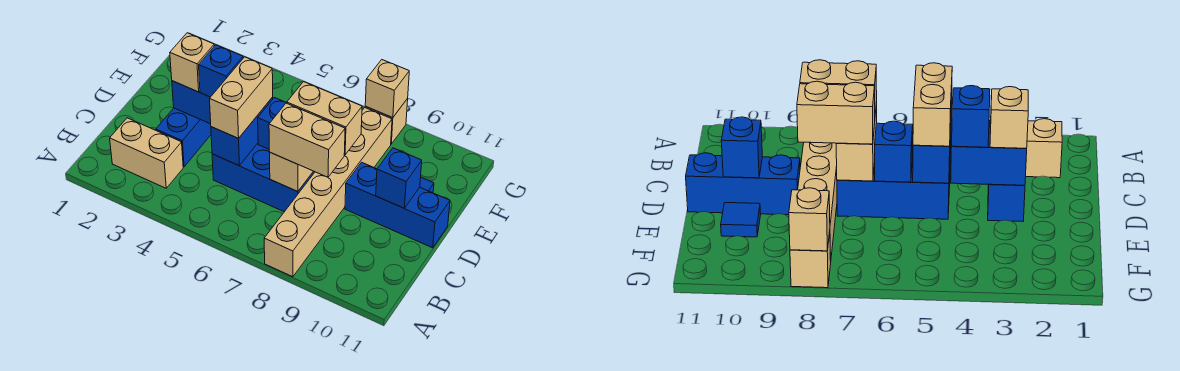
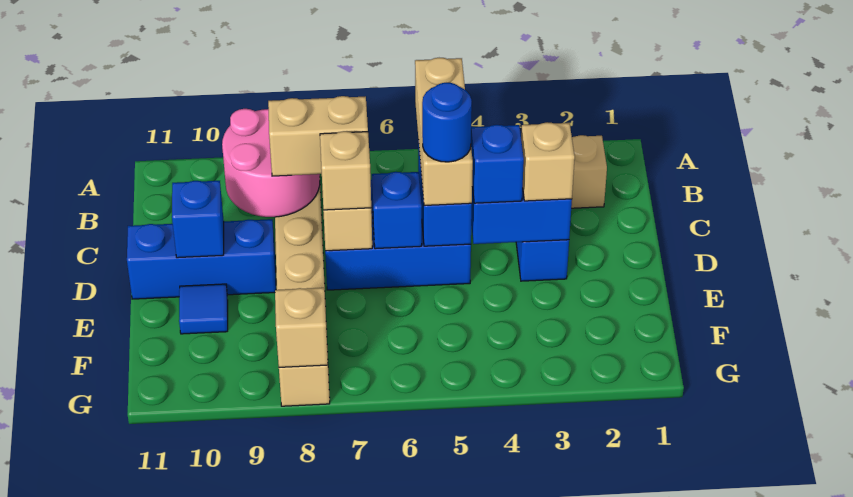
none -> pink round brick B8:C9 level 2
tan brick C5:D5 level 3 -> tan brick B5:D5 level 3
none -> blue round brick D5 level 4
tan brick D7:D8 level 3 -> tan brick D7 level 3

